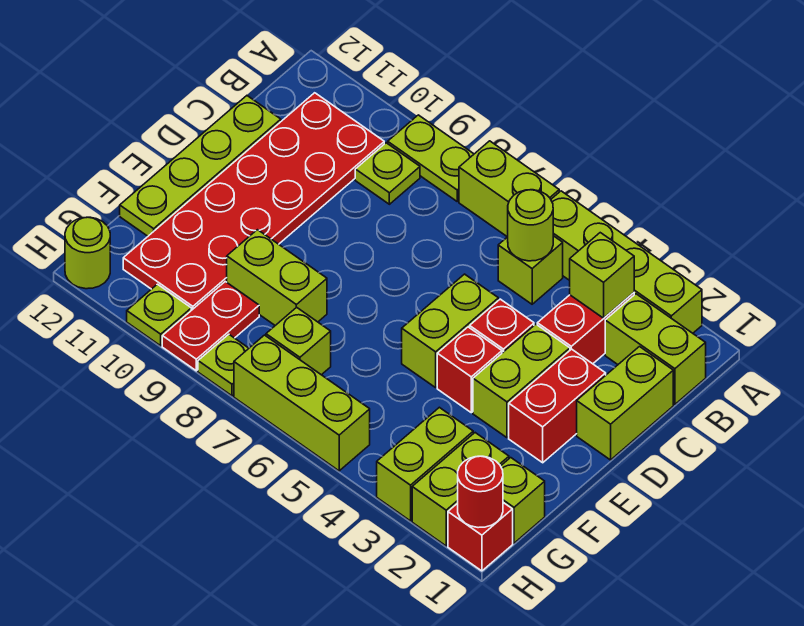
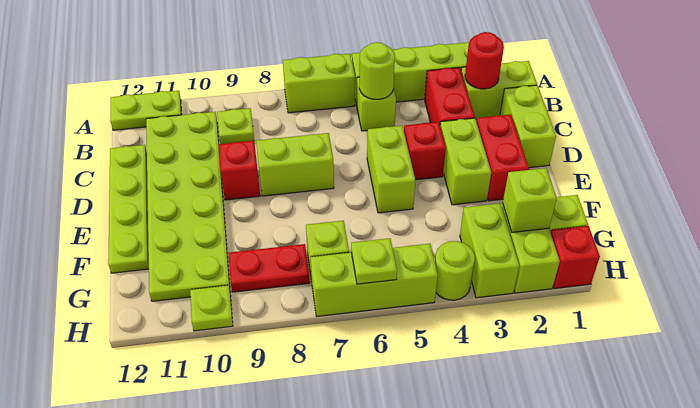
lime plate A8:A9 level 1 -> lime plate A11:A12 level 1
lime brick B3 level 2 -> lime brick G2 level 2
red plate B10:G11 level 1 -> lime plate B10:G11 level 1
red brick E4 level 1 -> red brick D9 level 1
lime brick F8:F9 level 1 -> lime brick D7:D8 level 1
red plate G9:H9 level 1 -> red plate G8:G9 level 1
red round brick H1 level 2 -> red round brick B2 level 2
lime plate H8 level 1 -> lime plate H6 level 2
lime round brick H12 level 1 -> lime round brick H4 level 1

